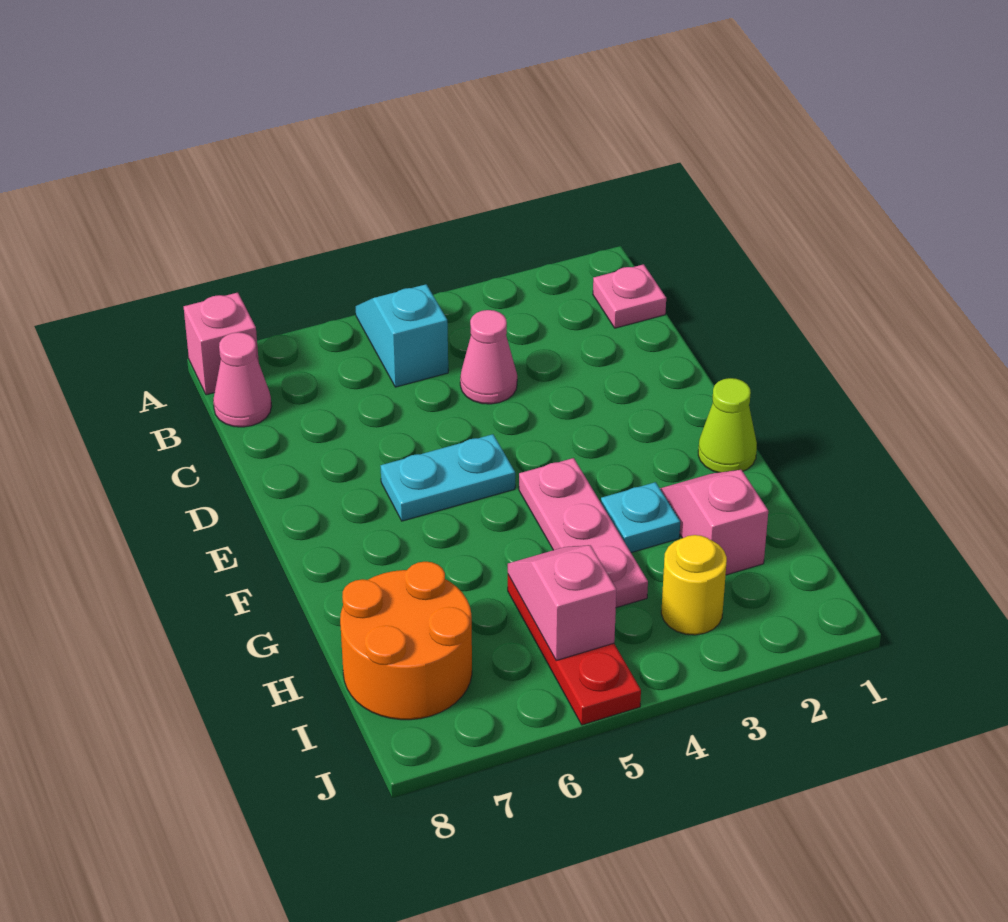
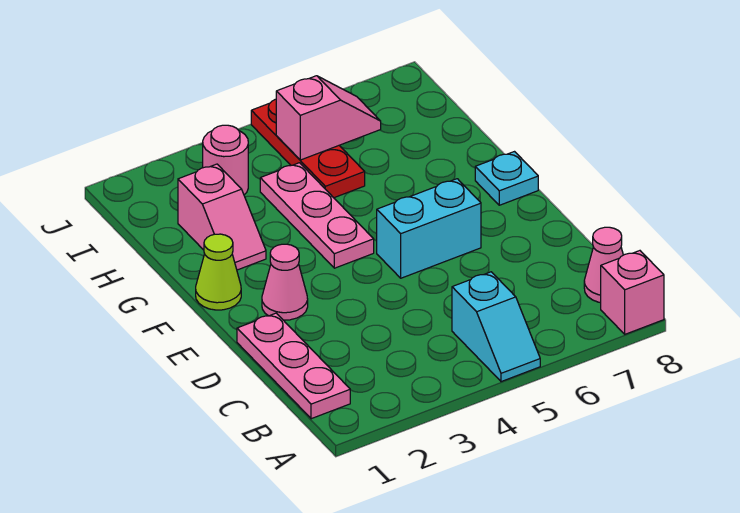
pink plate B1 level 1 -> pink plate B1:D1 level 1
pink cone C4 level 1 -> pink cone E2 level 1
cyan plate E5:E6 level 1 -> cyan brick E5:E6 level 1
cyan plate G3 level 1 -> cyan plate F8 level 1
pink slope H5:I5 level 2 top I -> pink slope I5:I6 level 2 top 5
orange round brick H7:I8 level 1 -> none
yellow round brick I3 level 1 -> pink round brick I3 level 1

